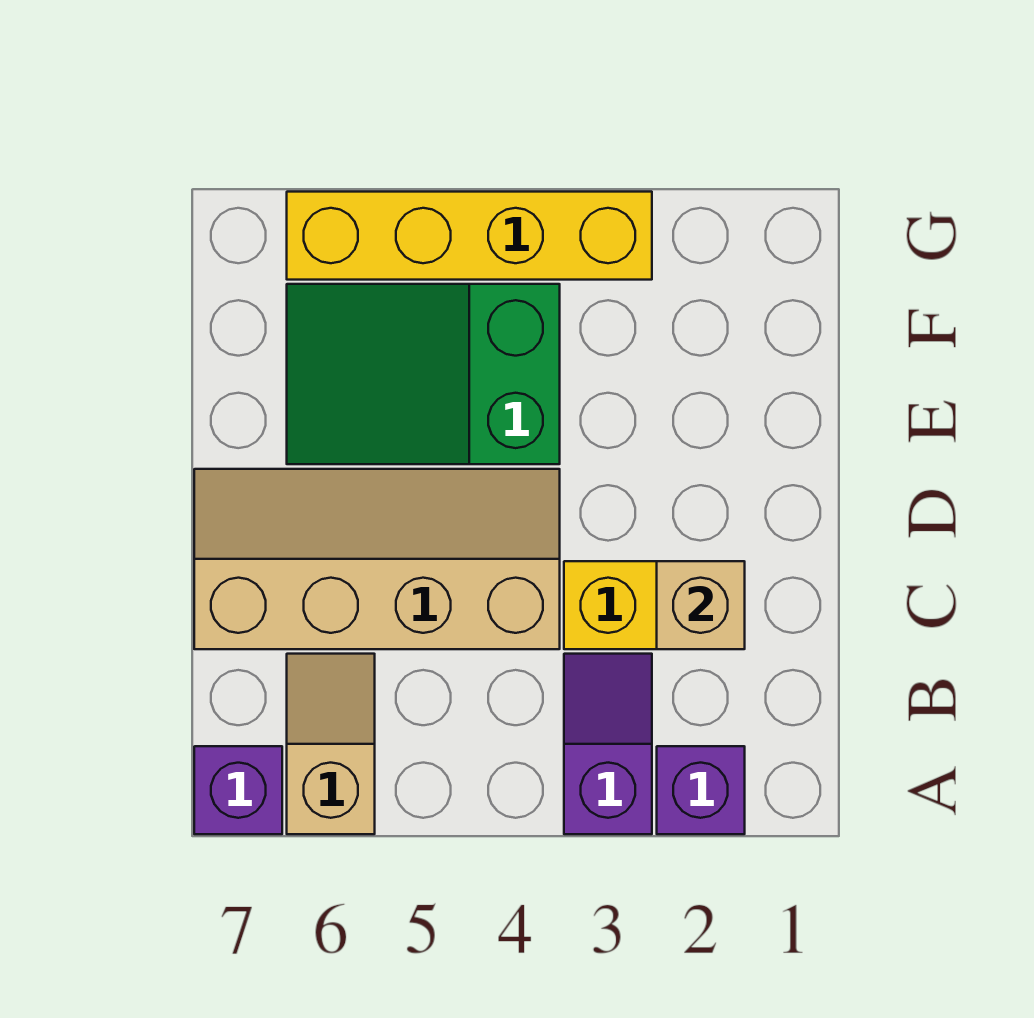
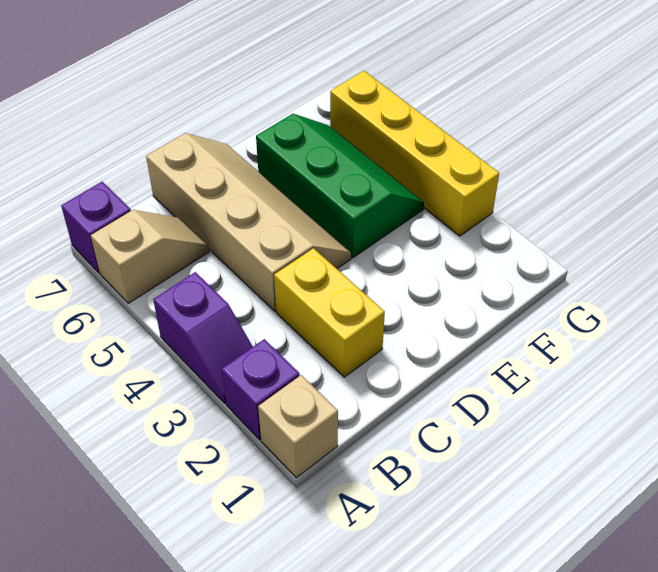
purple slope A3:B3 level 1 top A -> purple slope A3:A4 level 1 top 4
tan brick C2 level 2 -> tan brick A1 level 1
green slope E4:F6 level 1 top 4 -> green slope E4:F6 level 1 top E

